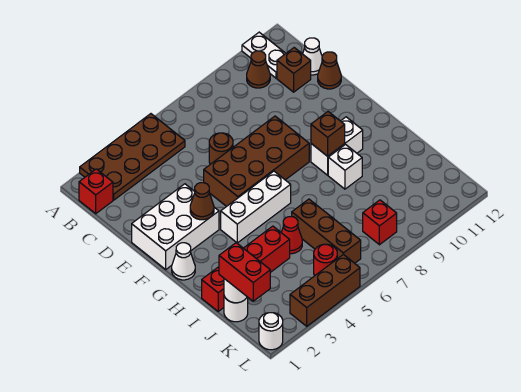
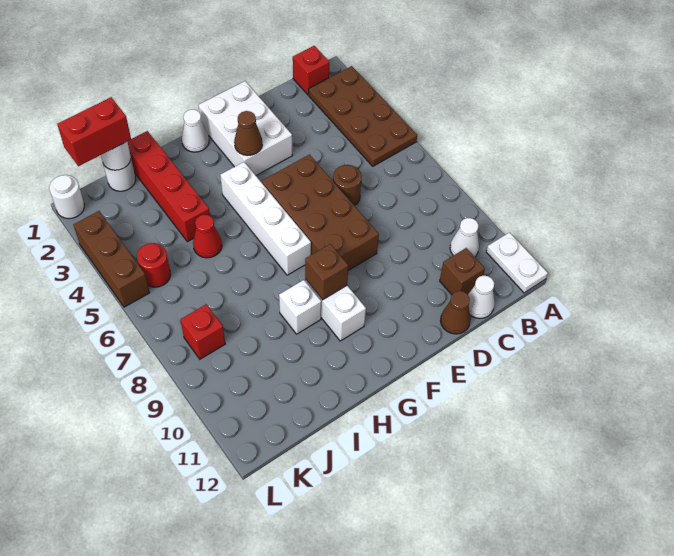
white plate A11:B11 level 1 -> white plate A11:A12 level 1
brown cone B10 level 1 -> white cone B10 level 1
white brick G4:G6 level 1 -> white brick G4:G7 level 1
brown brick I6:K6 level 1 -> none

